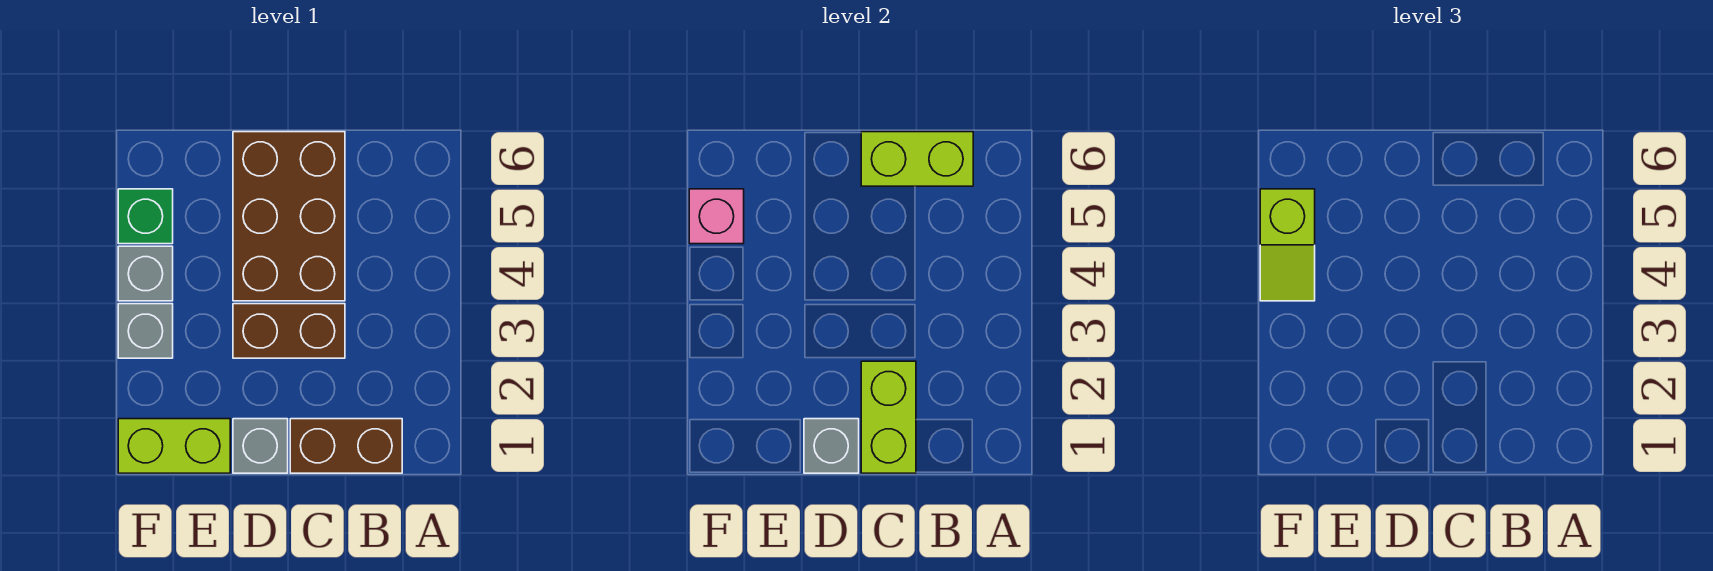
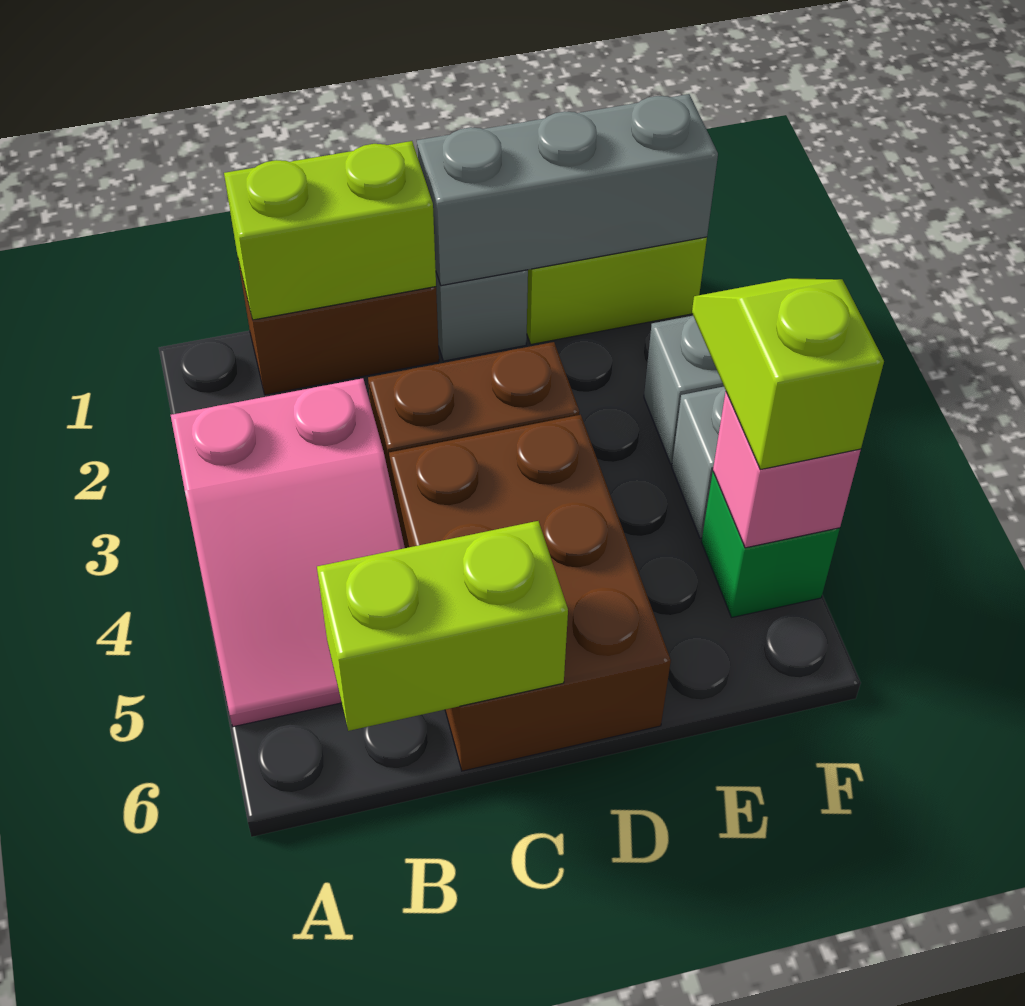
none -> pink slope A3:B5 level 1 top 3
lime brick C1:C2 level 2 -> lime brick B1:C1 level 2
grey brick D1 level 2 -> grey brick D1:F1 level 2

